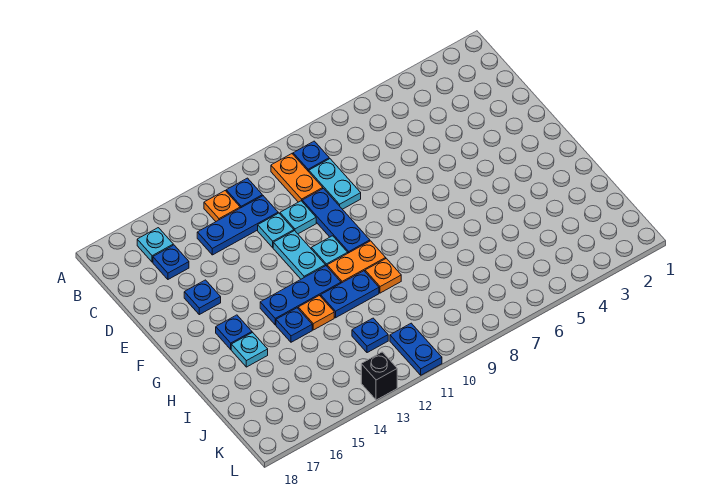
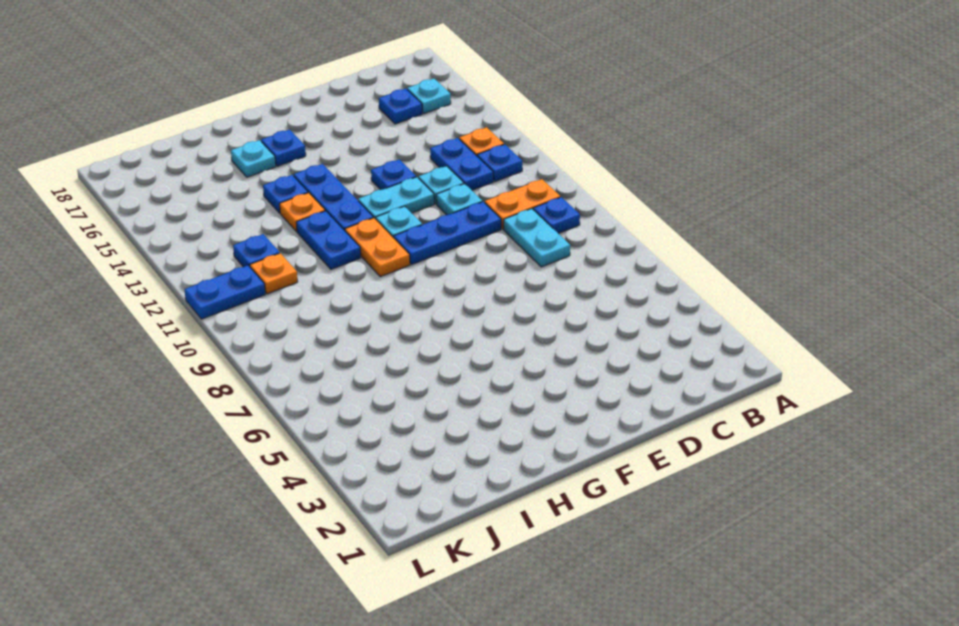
cyan plate C9:D9 level 1 -> cyan plate C8:C9 level 1
blue plate C12:C14 level 1 -> blue plate C12:C13 level 1
blue plate E16 level 1 -> blue plate E13 level 1
orange plate H10 level 1 -> orange plate J11 level 1
black brick L13 level 1 -> none

